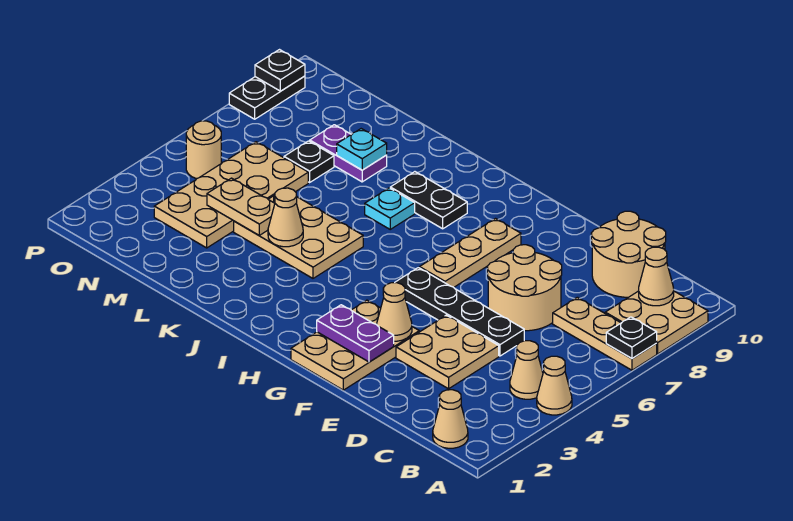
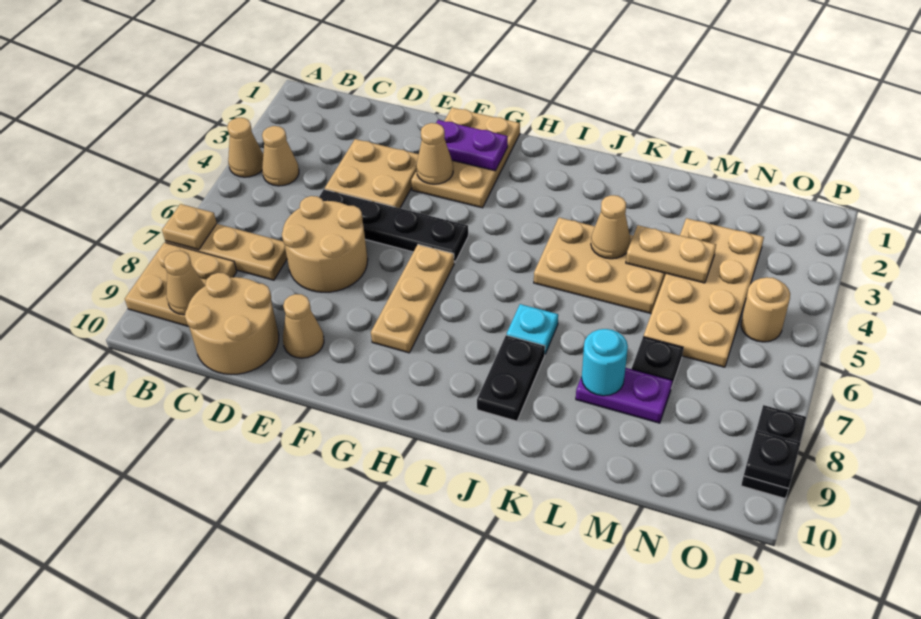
black plate A7 level 2 -> tan plate A7 level 2
tan cone B1 level 1 -> tan cone E9 level 1
black plate I8:J8 level 1 -> black plate J8:J9 level 1
cyan plate L8 level 2 -> cyan round brick L8 level 2

